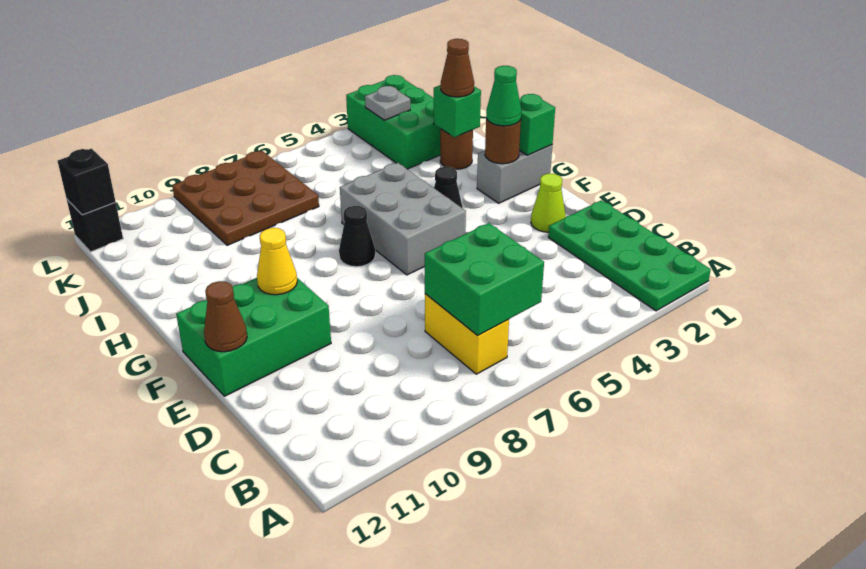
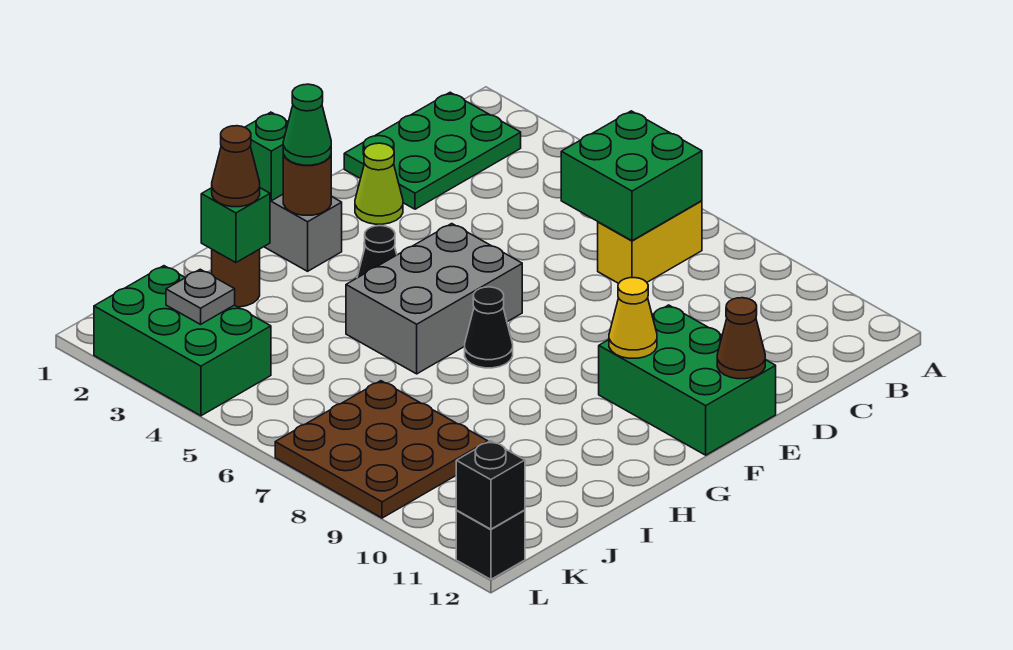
green plate A1:D2 level 1 -> green plate B1:D2 level 1
green brick J2:L3 level 1 -> green brick K2:L4 level 1

